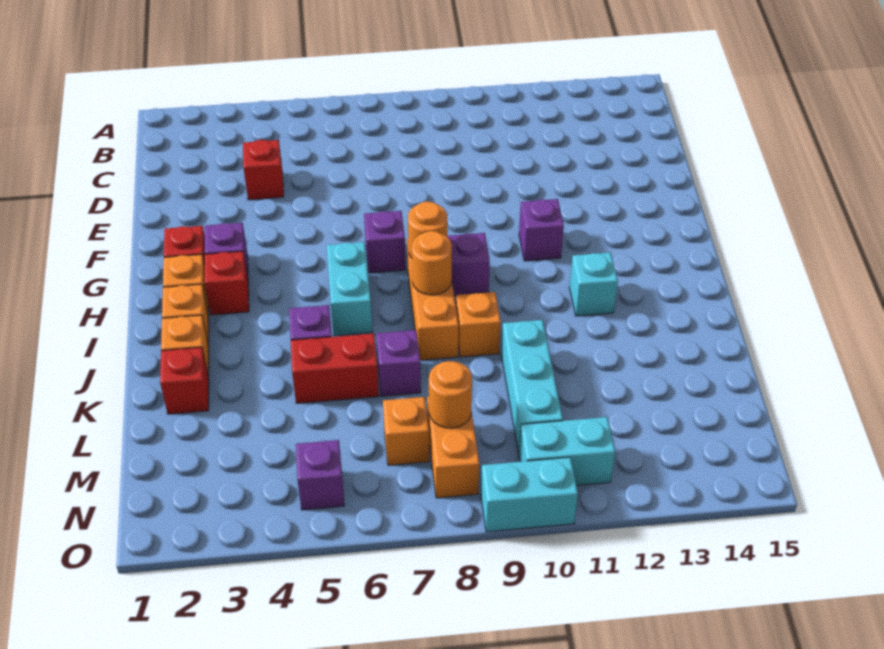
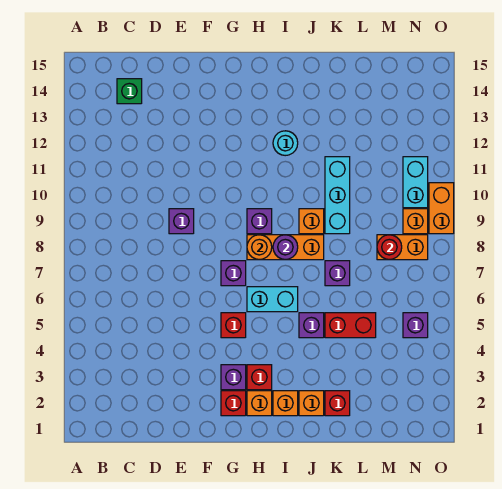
none -> green brick C14 level 1
red brick D4 level 1 -> red brick G5 level 1
purple brick G11 level 1 -> purple brick E9 level 1
orange round brick I8 level 2 -> purple round brick I8 level 2
cyan brick I12 level 1 -> cyan round brick I12 level 1
red brick K5:K6 level 1 -> red brick K5:L5 level 1
cyan brick K10:M10 level 1 -> cyan brick K9:K11 level 1
orange brick M7 level 1 -> orange brick N9 level 1
orange round brick M8 level 2 -> red round brick M8 level 2
cyan brick O9:O10 level 1 -> orange brick O9:O10 level 1

